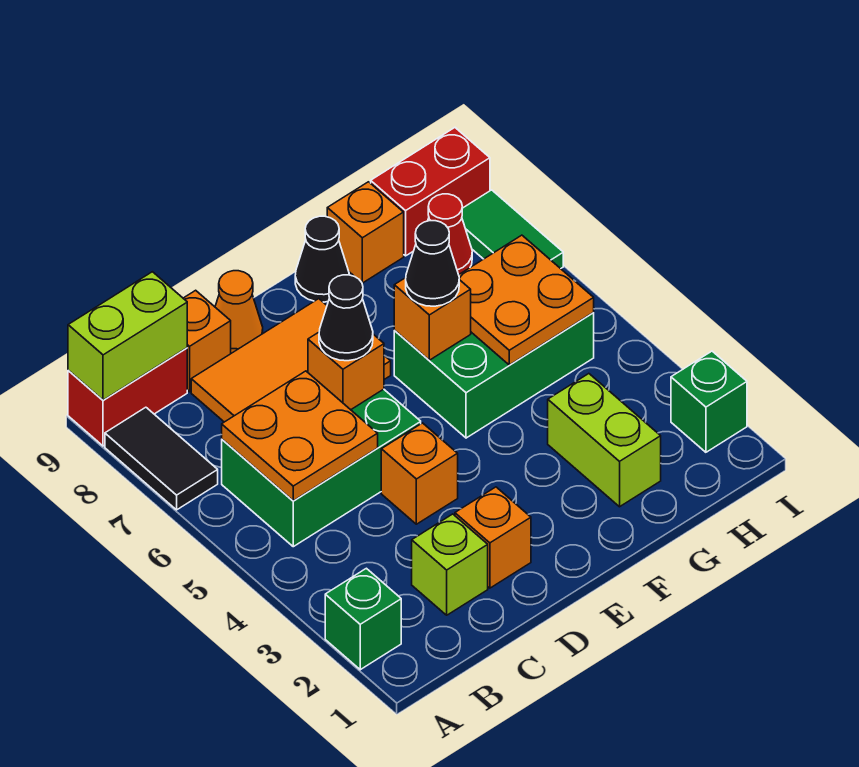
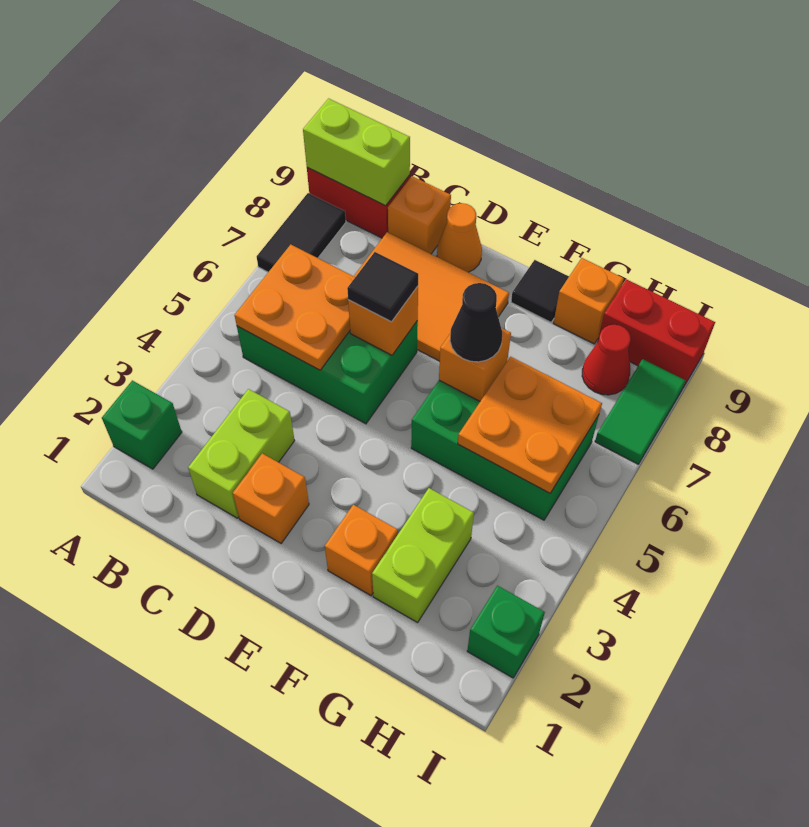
lime brick C2 level 1 -> lime brick C2:C3 level 1
orange brick D4 level 1 -> orange brick F2 level 1
black cone D6 level 3 -> black tile D6 level 3
black cone F9 level 1 -> black tile F9 level 1

